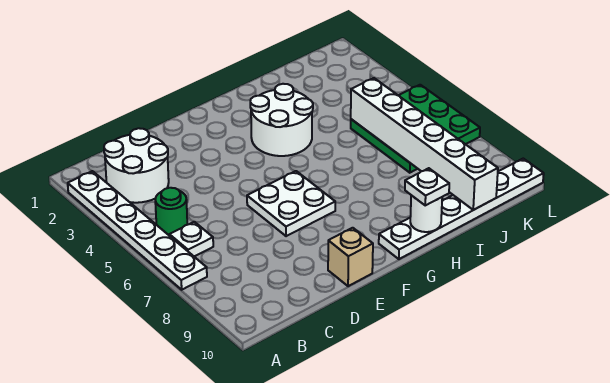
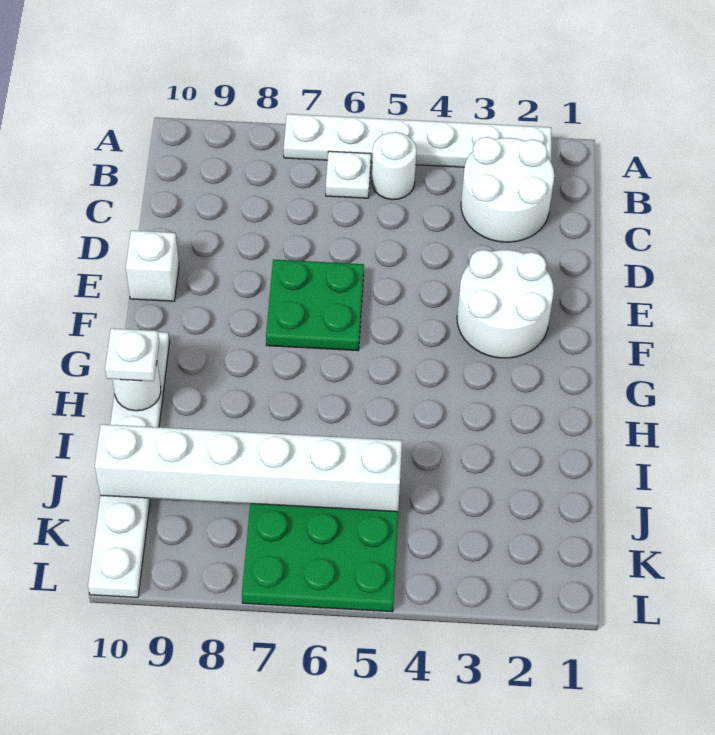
green round brick B5 level 1 -> white round brick B5 level 1
white plate E6:F7 level 1 -> green plate E6:F7 level 1
tan brick E10 level 1 -> white brick E10 level 1
white round brick G3:H4 level 1 -> white round brick E2:F3 level 1

